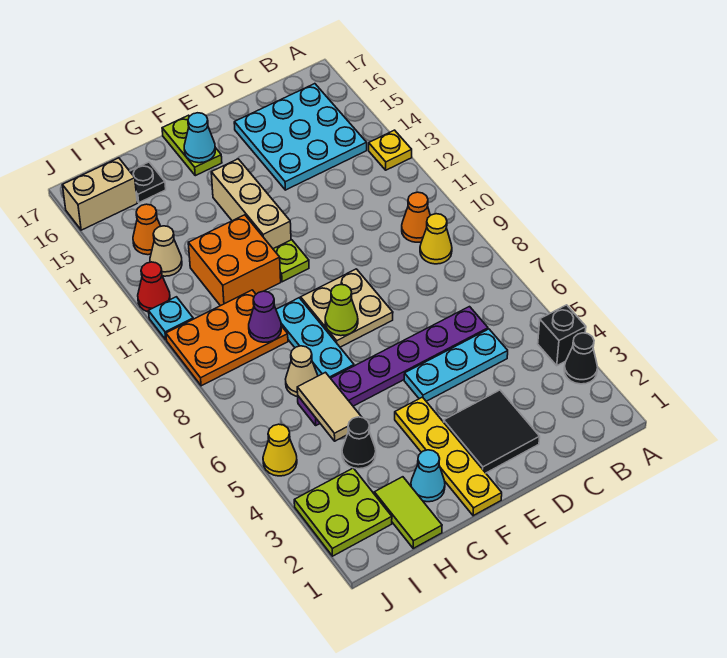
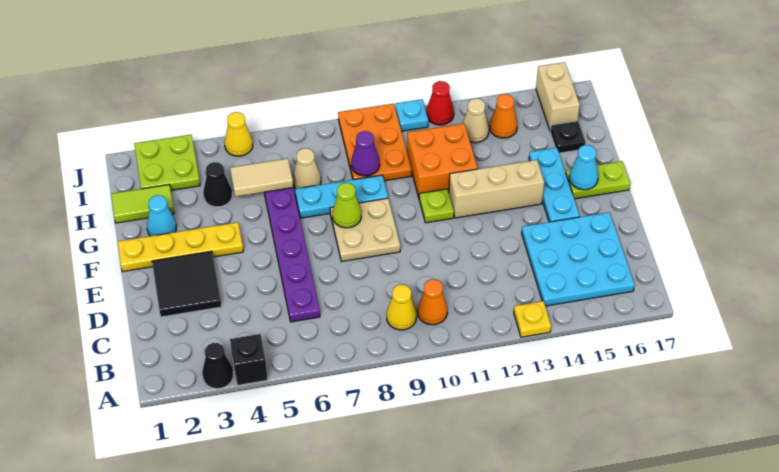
cyan plate C5:E5 level 1 -> cyan plate E15:G15 level 1

